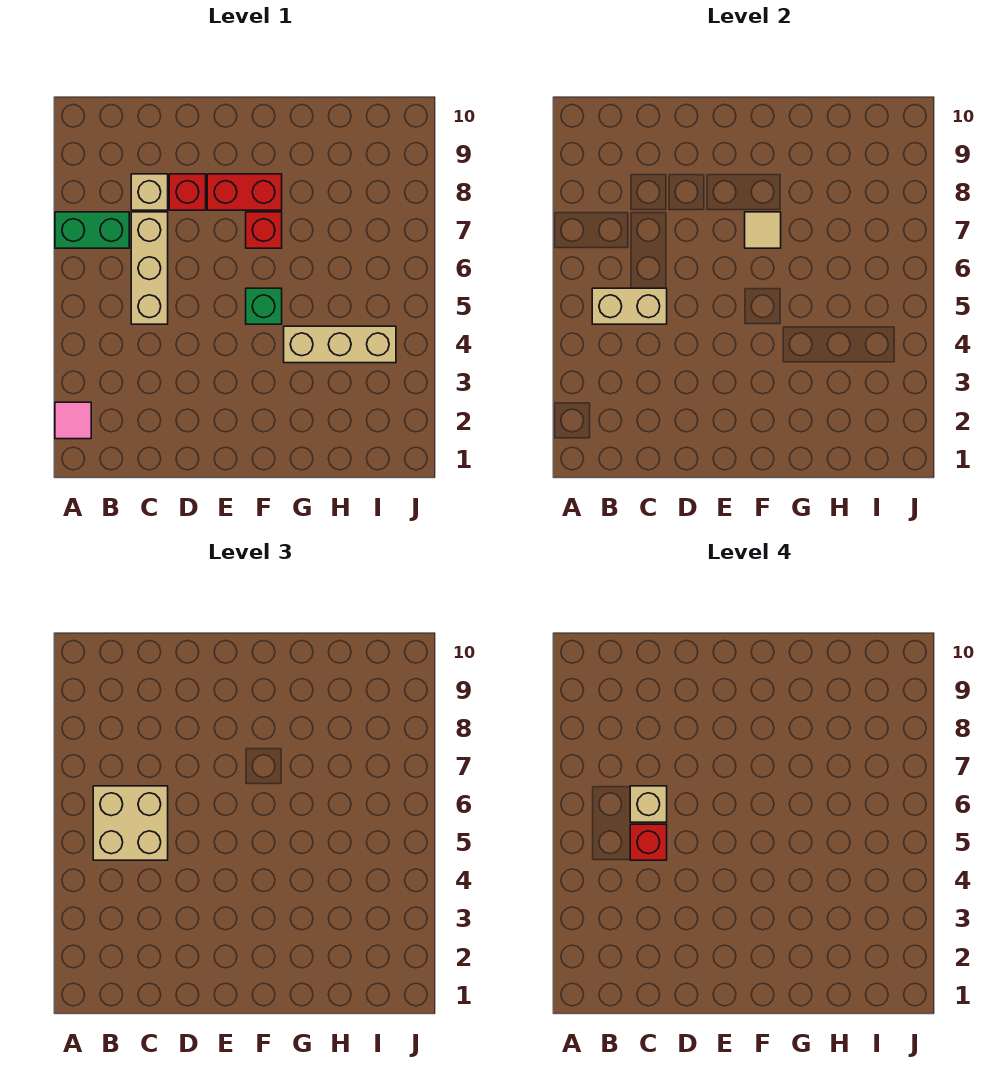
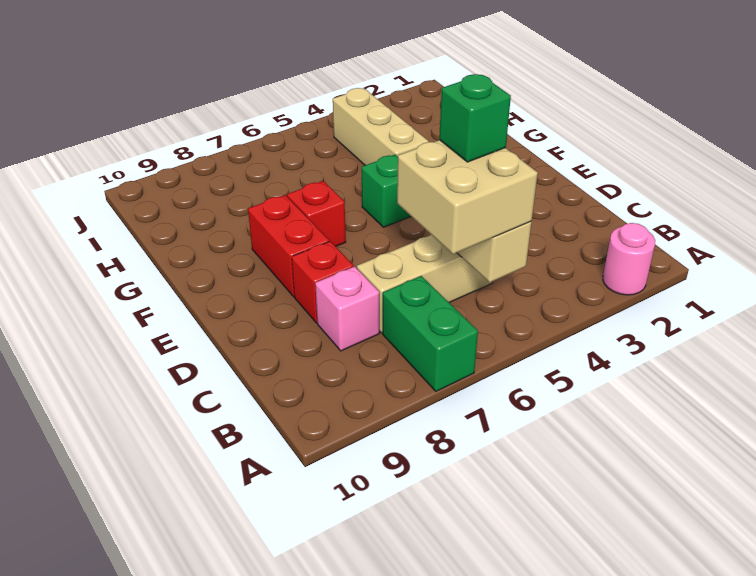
pink tile A2 level 1 -> pink round brick A2 level 1
red brick C5 level 4 -> green brick C5 level 4
tan brick C6 level 4 -> none
tan brick C8 level 1 -> pink brick C8 level 1
tan tile F7 level 2 -> none

